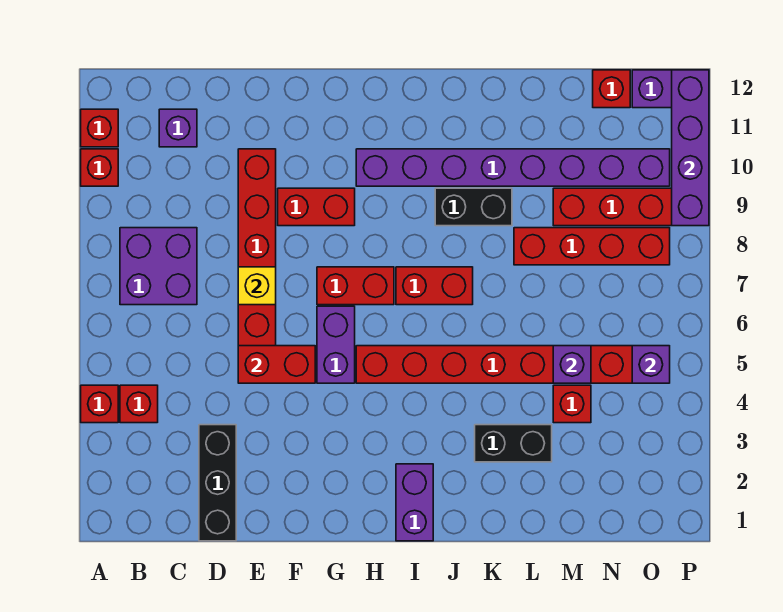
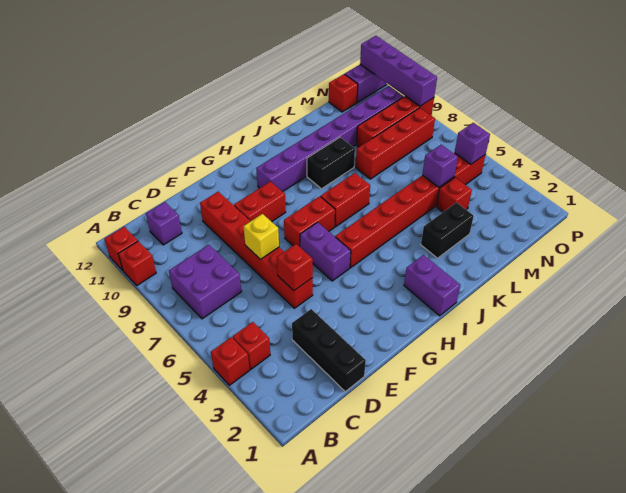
red brick E5:F5 level 2 -> red brick E5 level 2

